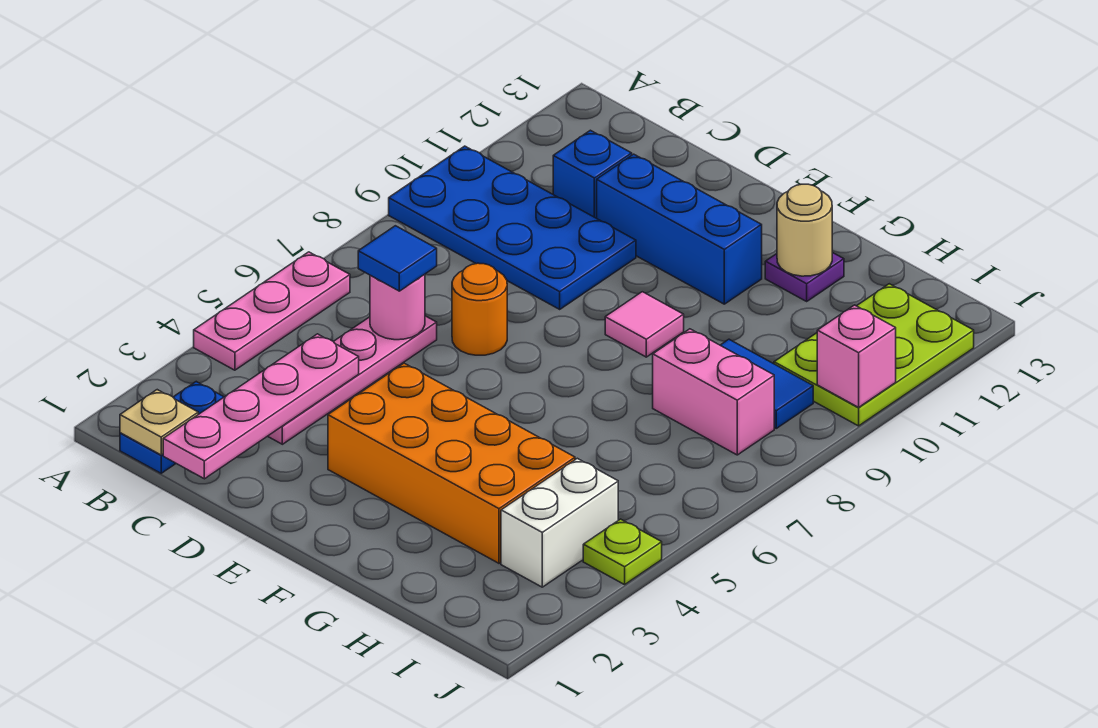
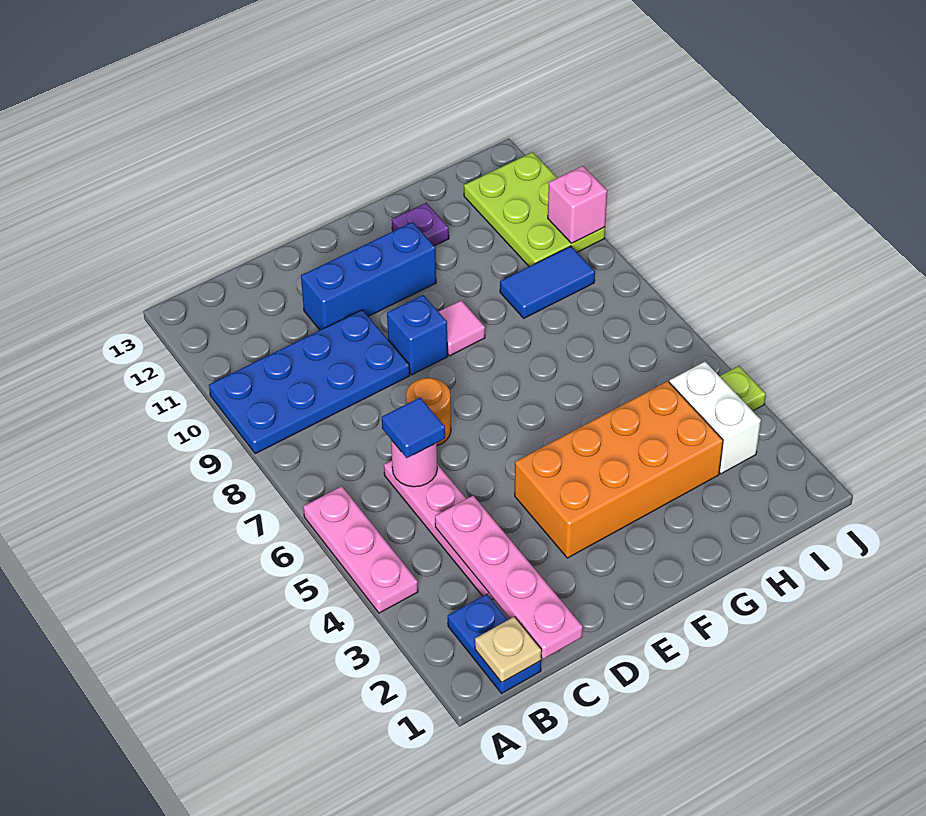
blue brick C11 level 1 -> blue brick E9 level 1
tan round brick G12 level 2 -> none
pink brick H8:I8 level 1 -> none

